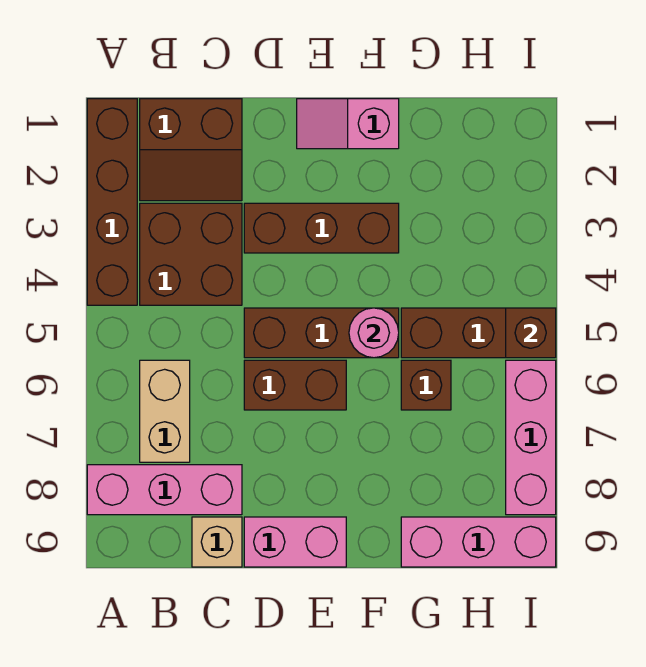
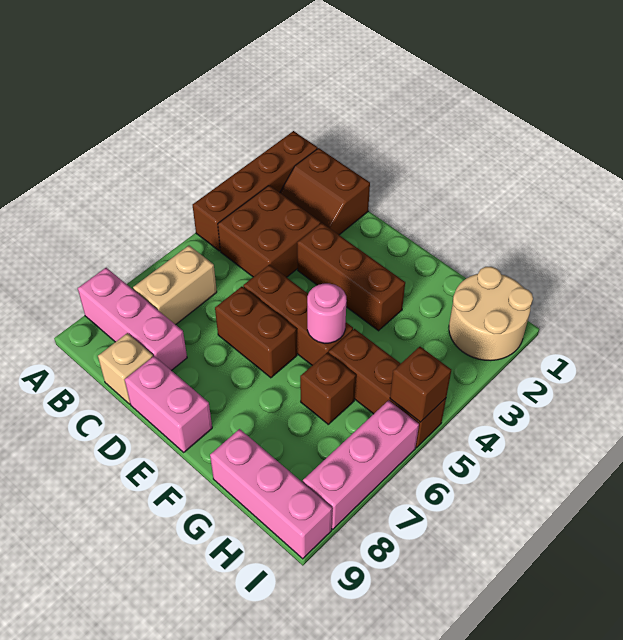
pink slope E1:F1 level 1 top F -> none
none -> tan round brick H1:I2 level 1

